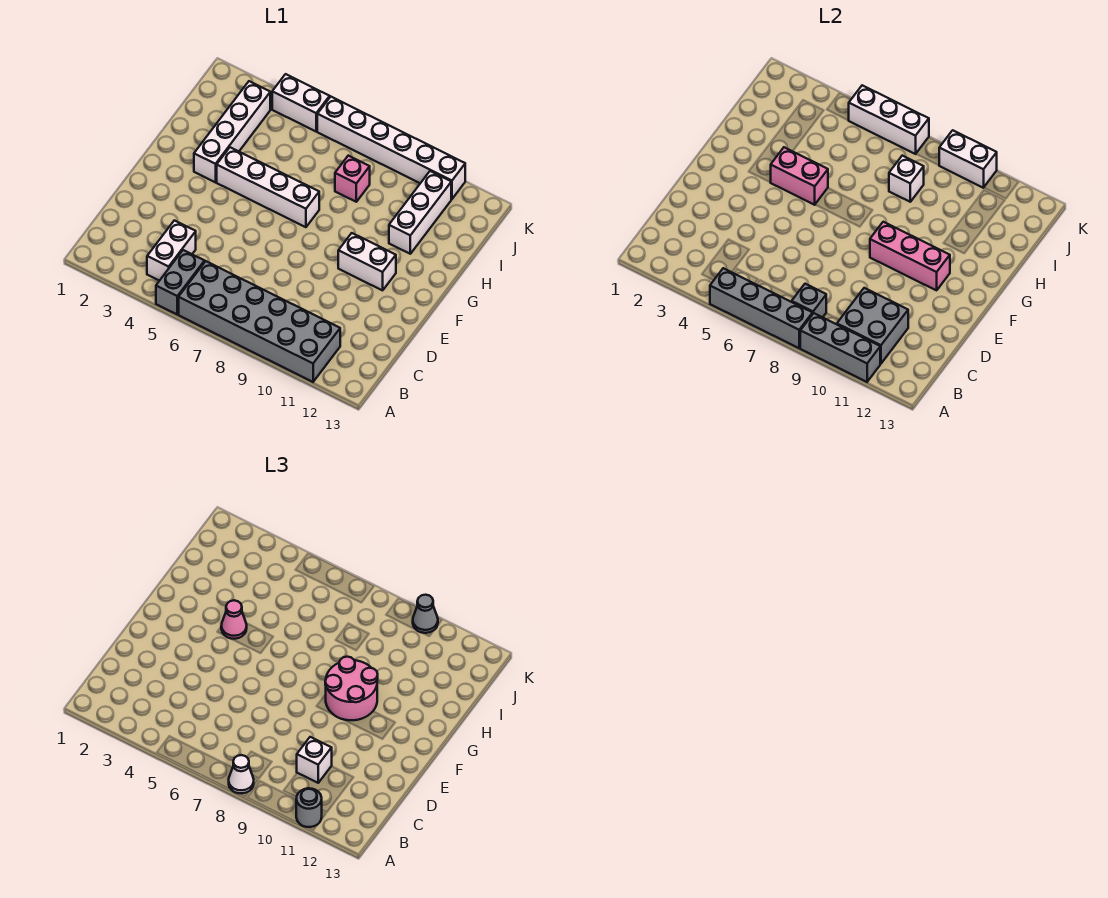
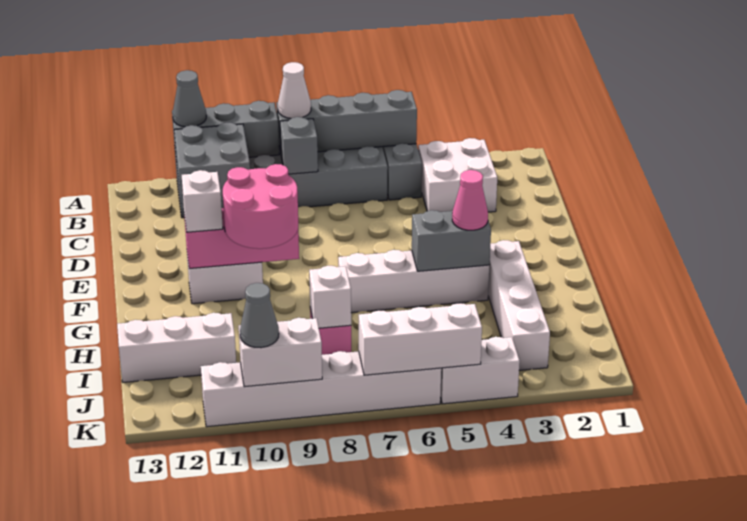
grey round brick A11 level 3 -> grey cone A11 level 3
white brick B4:C4 level 1 -> white brick B3:C4 level 1
white brick C10 level 3 -> white brick F11 level 3
pink brick G4:G5 level 2 -> grey brick G4:G5 level 2
white brick H11:J11 level 1 -> white brick I11:I13 level 1

